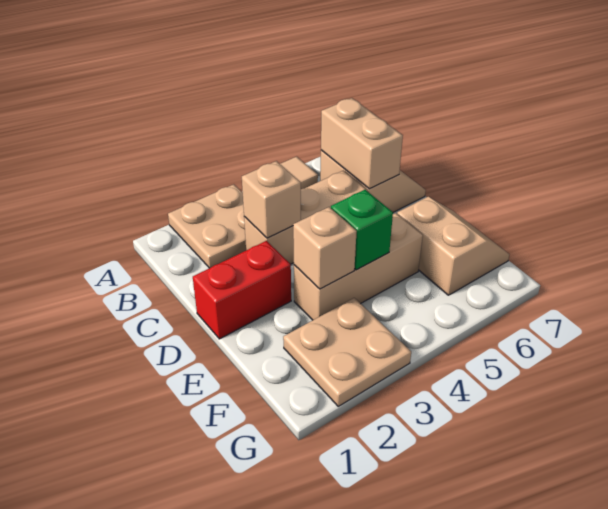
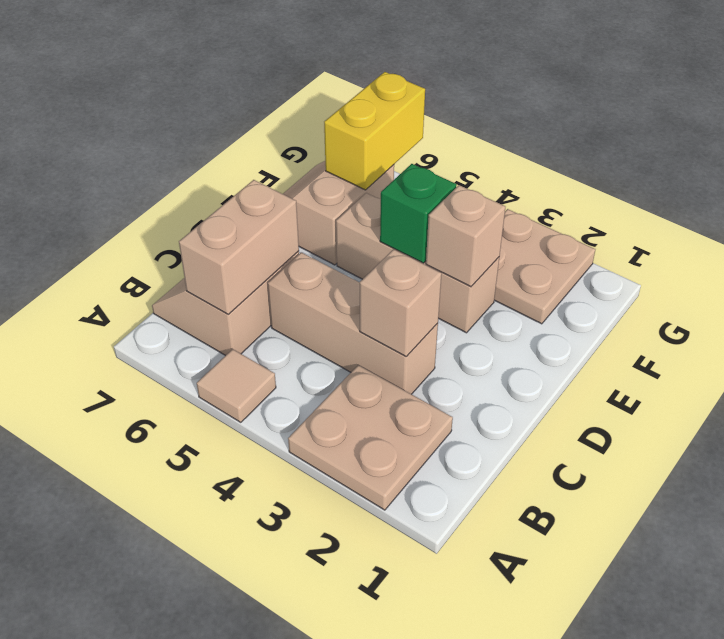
red brick D1:D2 level 1 -> none
none -> yellow brick F6:G6 level 2

